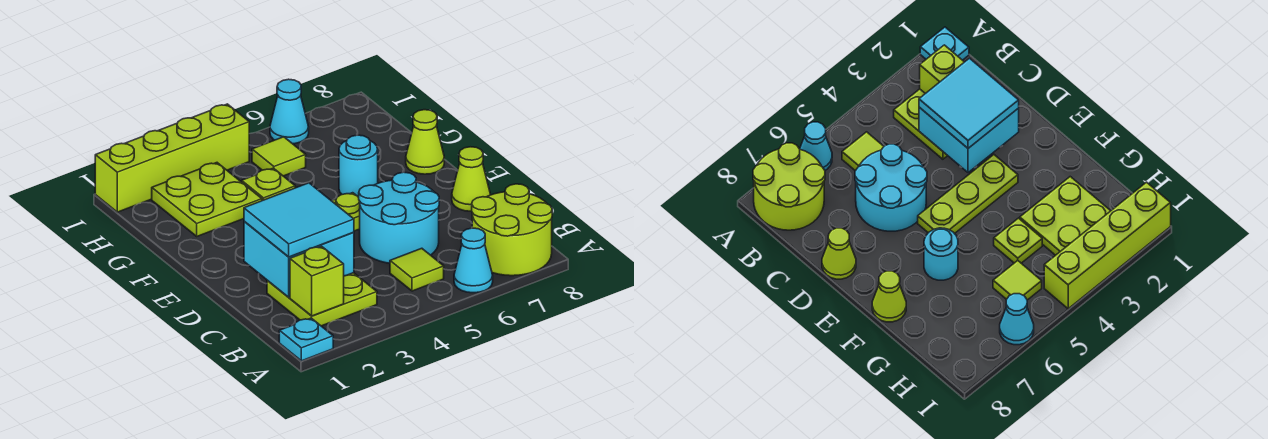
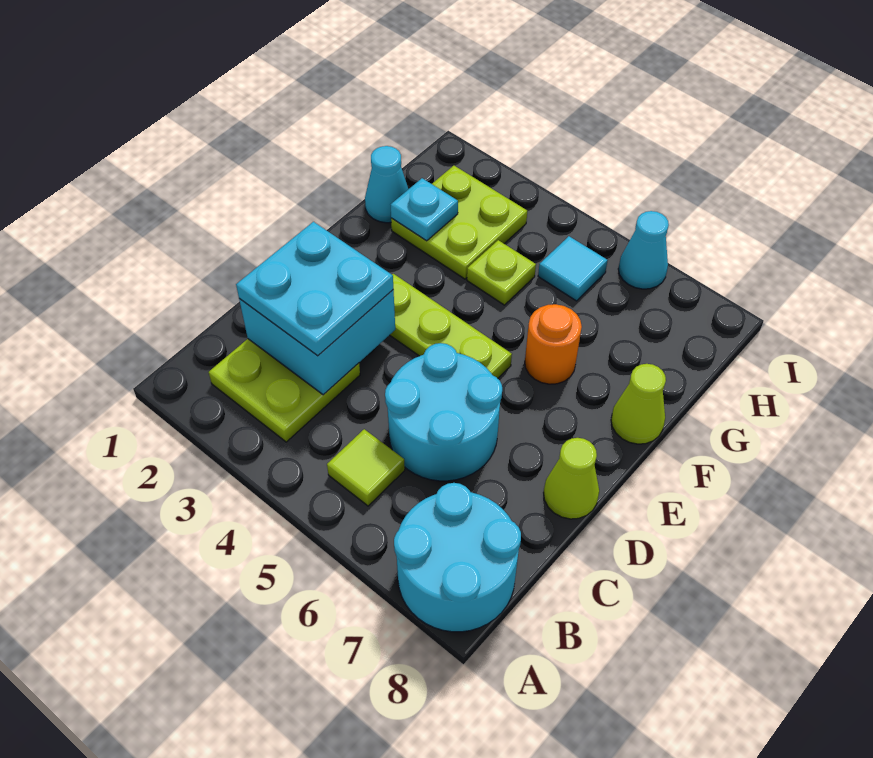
cyan plate A1 level 1 -> cyan plate G2 level 2
cyan cone A6 level 1 -> cyan cone G1 level 1
lime round brick A7:B8 level 1 -> cyan round brick A7:B8 level 1
lime brick B2 level 2 -> none
cyan tile C2:D3 level 3 -> cyan plate C2:D3 level 3
cyan round brick F6 level 1 -> orange round brick F6 level 1
lime tile H5 level 1 -> cyan tile H5 level 1
lime brick I1:I4 level 1 -> none

